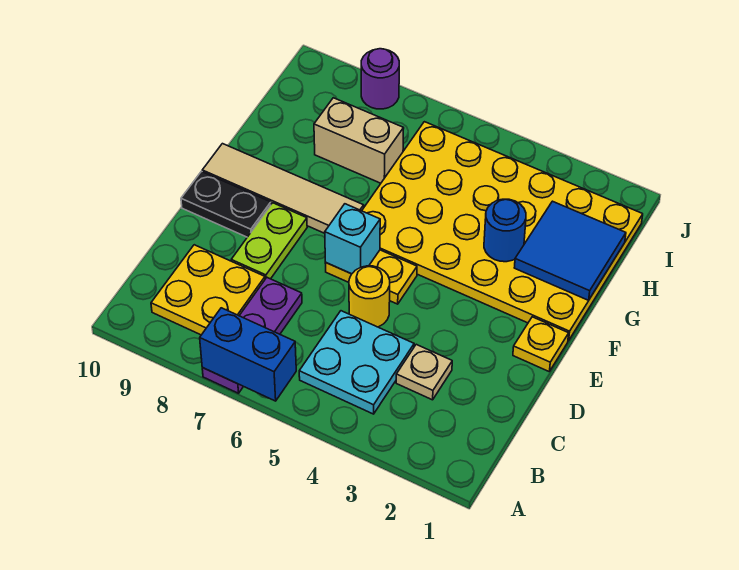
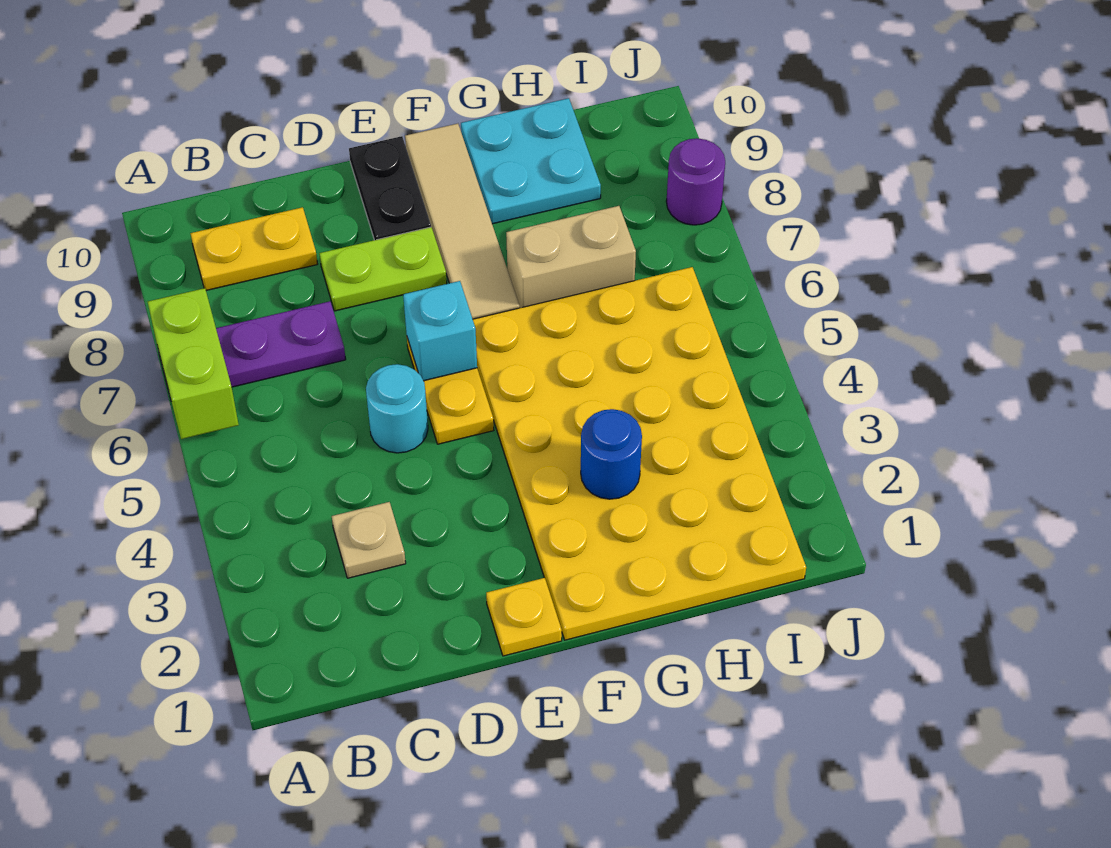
blue brick A6:A7 level 2 -> lime brick A6:A7 level 2
cyan plate B4:C5 level 1 -> cyan plate G9:H10 level 1
yellow plate B8:C9 level 1 -> yellow plate B9:C9 level 1
yellow round brick D5 level 1 -> cyan round brick D5 level 1
blue tile G1:H2 level 2 -> none
tan brick H7:H8 level 1 -> tan brick G7:H7 level 1

